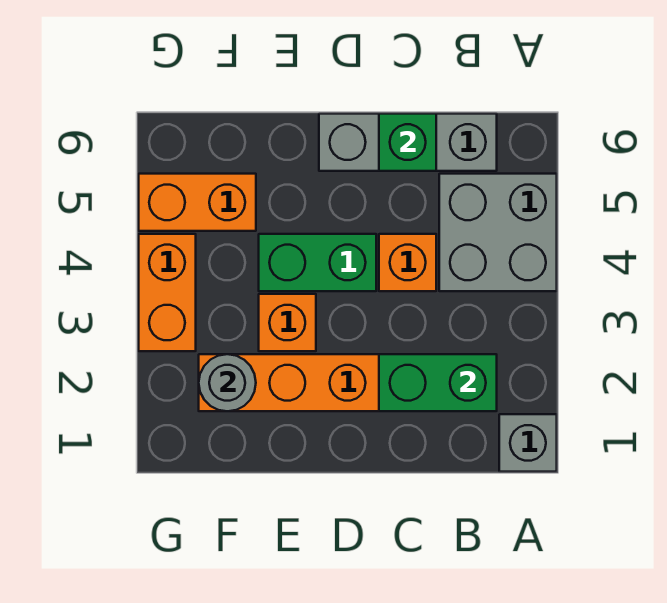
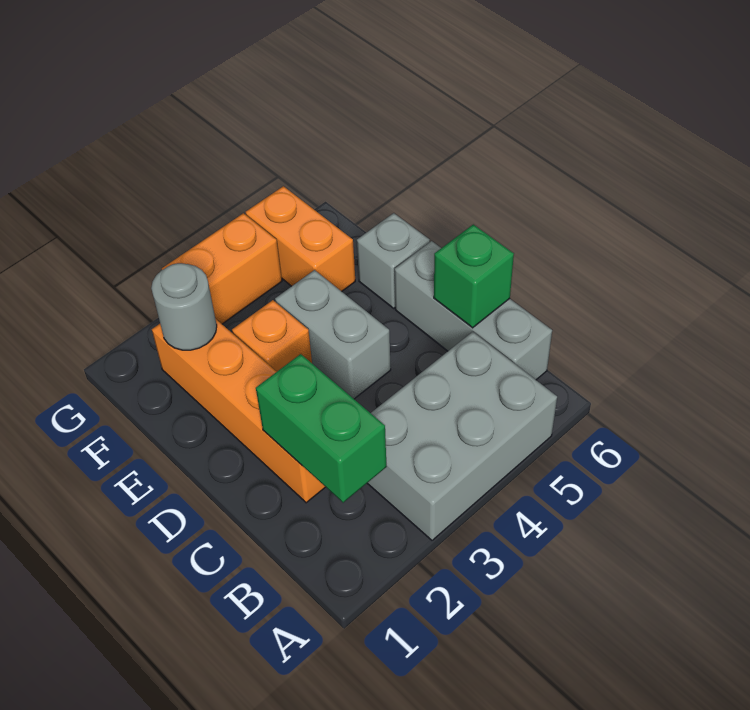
grey brick A1 level 1 -> grey brick E6 level 1
grey brick A4:B5 level 1 -> grey brick A3:B5 level 1
orange brick C4 level 1 -> none
green brick D4:E4 level 1 -> grey brick D4:E4 level 1

